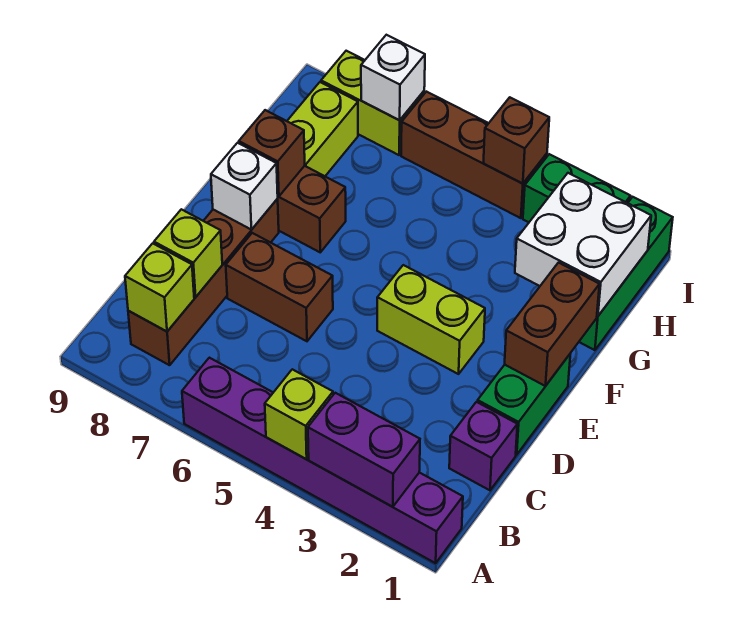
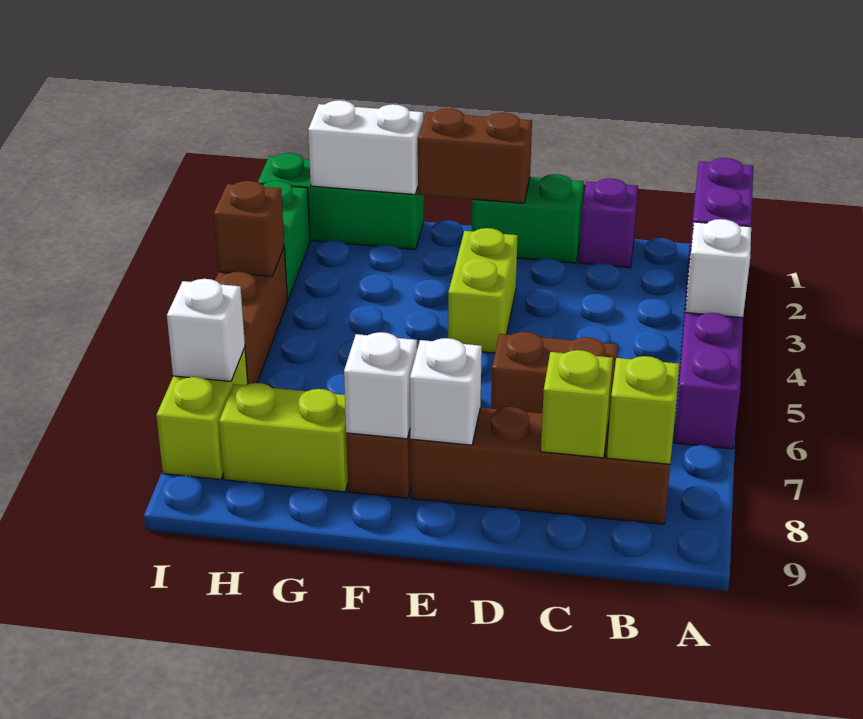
lime brick A4 level 2 -> white brick A4 level 2
brown brick D6:D7 level 1 -> brown brick C6:D6 level 1
brown brick F8 level 2 -> white brick F8 level 2
white brick G1:H2 level 2 -> white brick G1:H1 level 2

